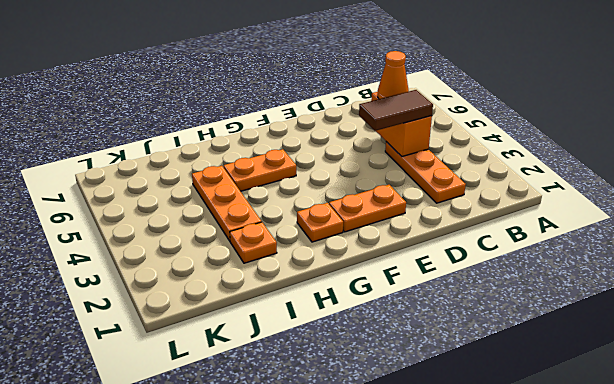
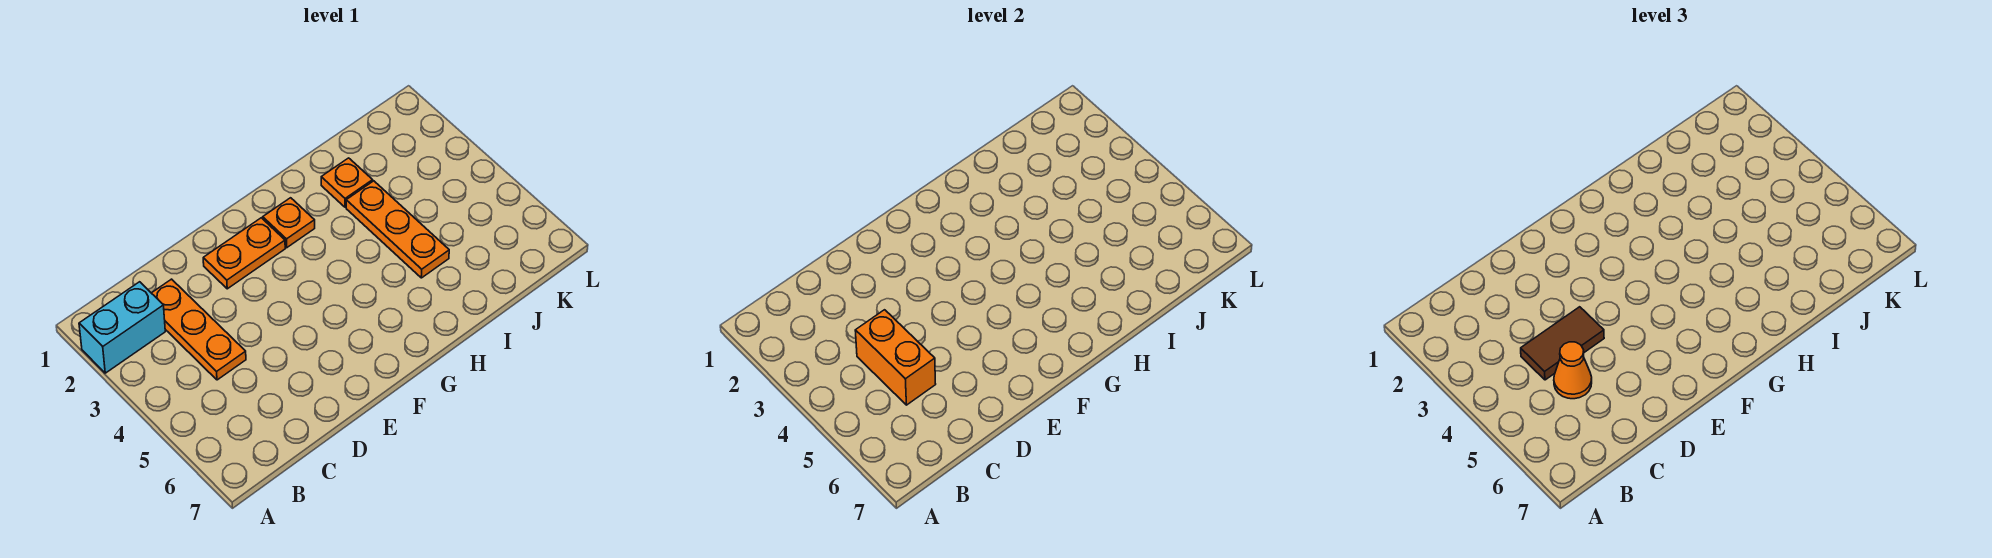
none -> cyan brick A2:B2 level 1
orange plate G5:H5 level 1 -> none

